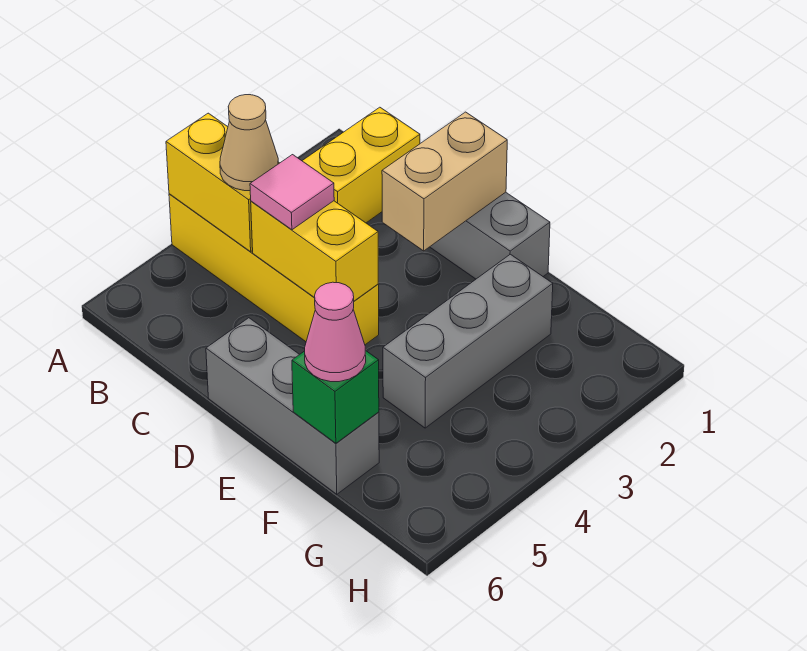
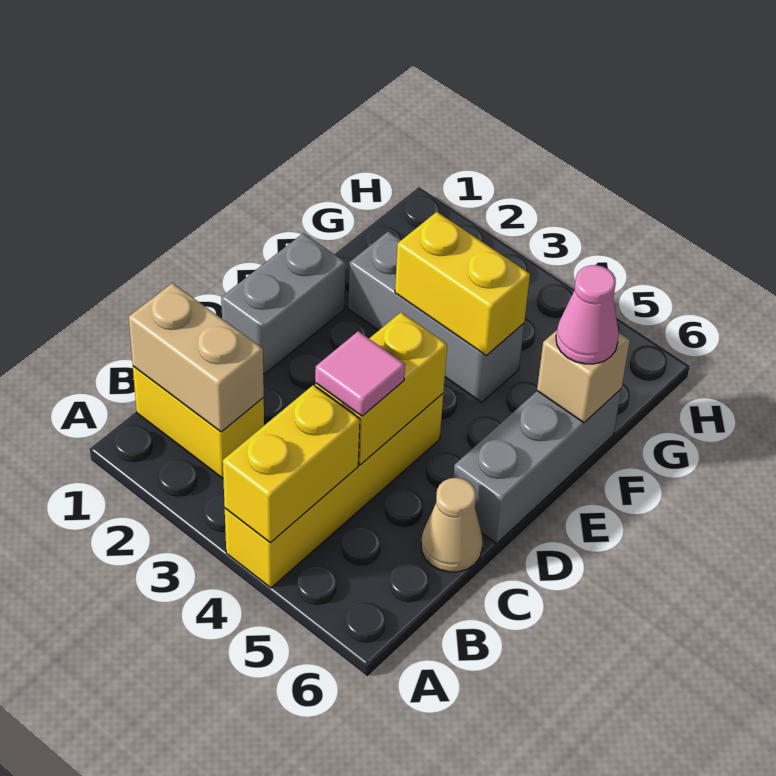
tan cone B4 level 3 -> tan cone C6 level 1
tan brick D1:D2 level 2 -> tan brick B1:B2 level 2
none -> yellow brick F3:F4 level 2
green brick F6 level 2 -> tan brick F6 level 2

